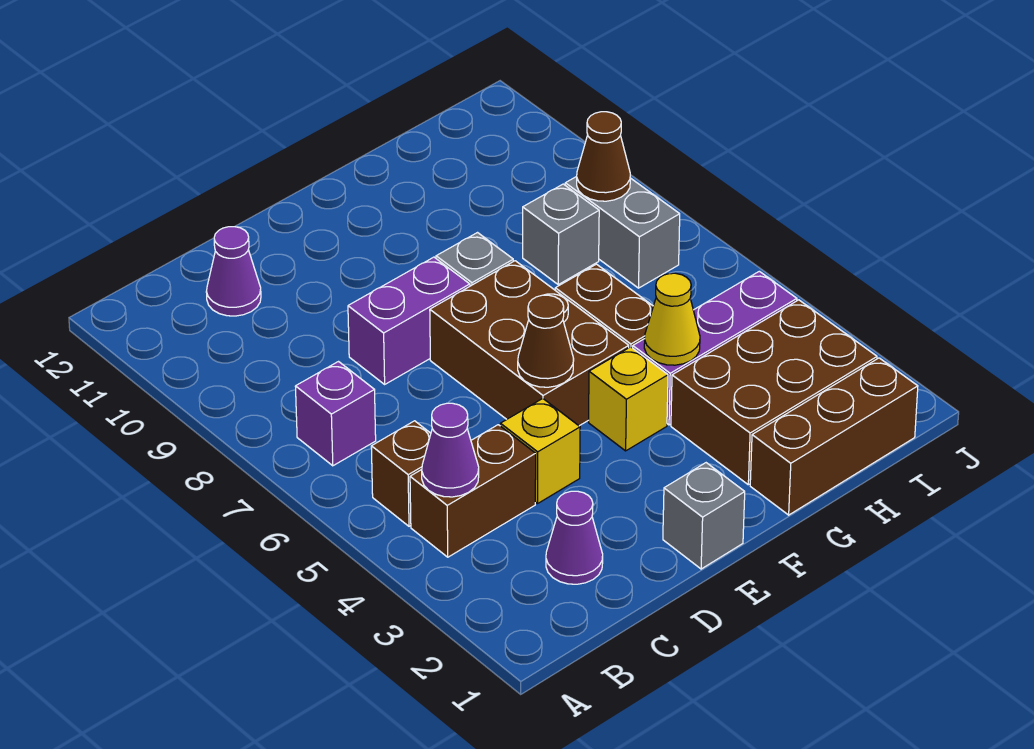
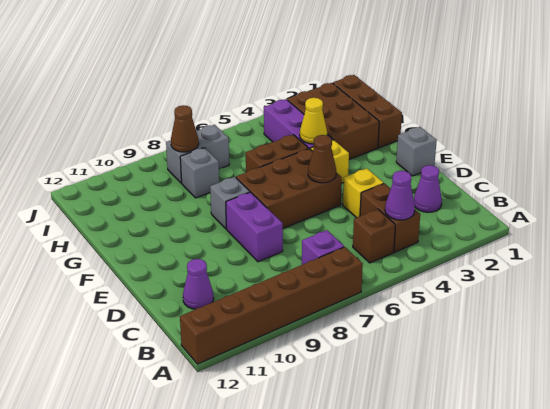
none -> brown brick A7:A12 level 1

